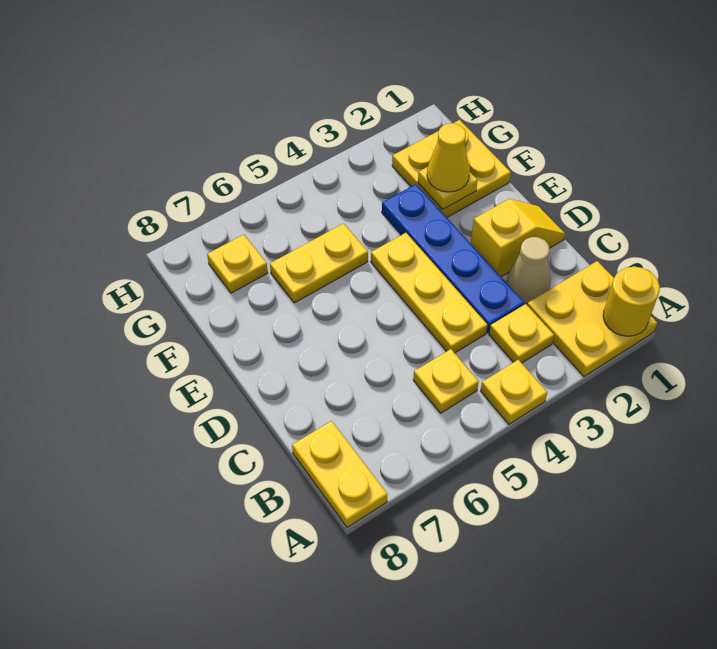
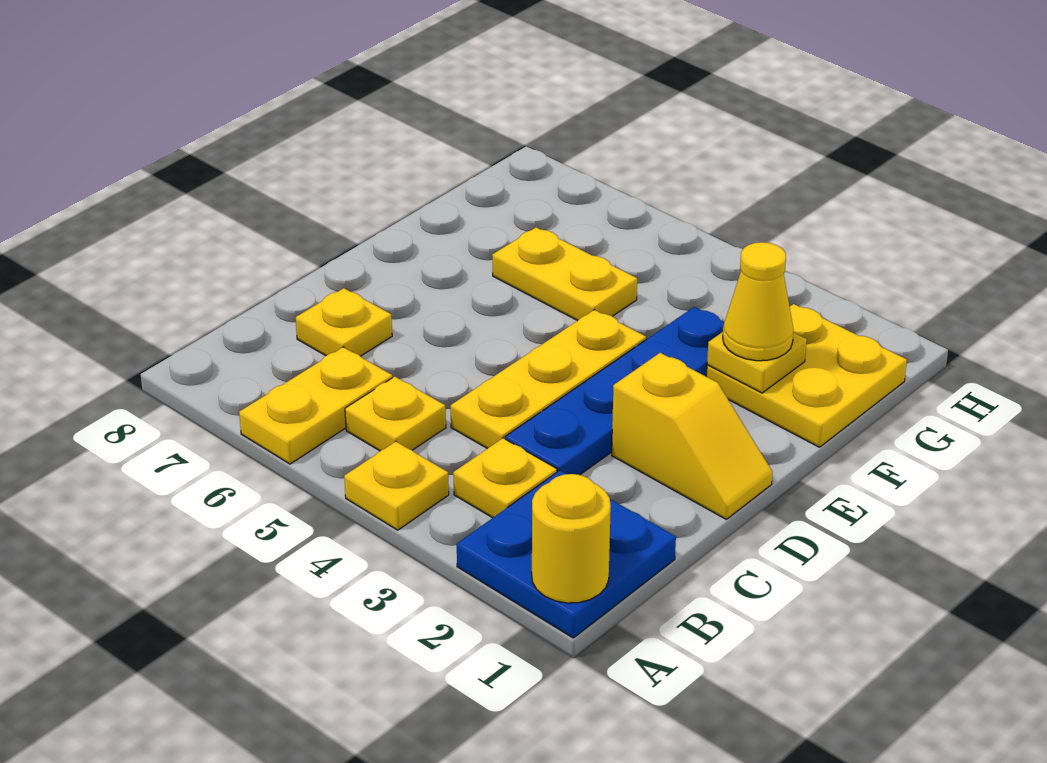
yellow plate A1:B2 level 1 -> blue plate A1:B2 level 1
yellow plate A8:B8 level 1 -> yellow plate A6:B6 level 1
tan cone C2 level 1 -> none
yellow plate G7 level 1 -> yellow plate C7 level 1

